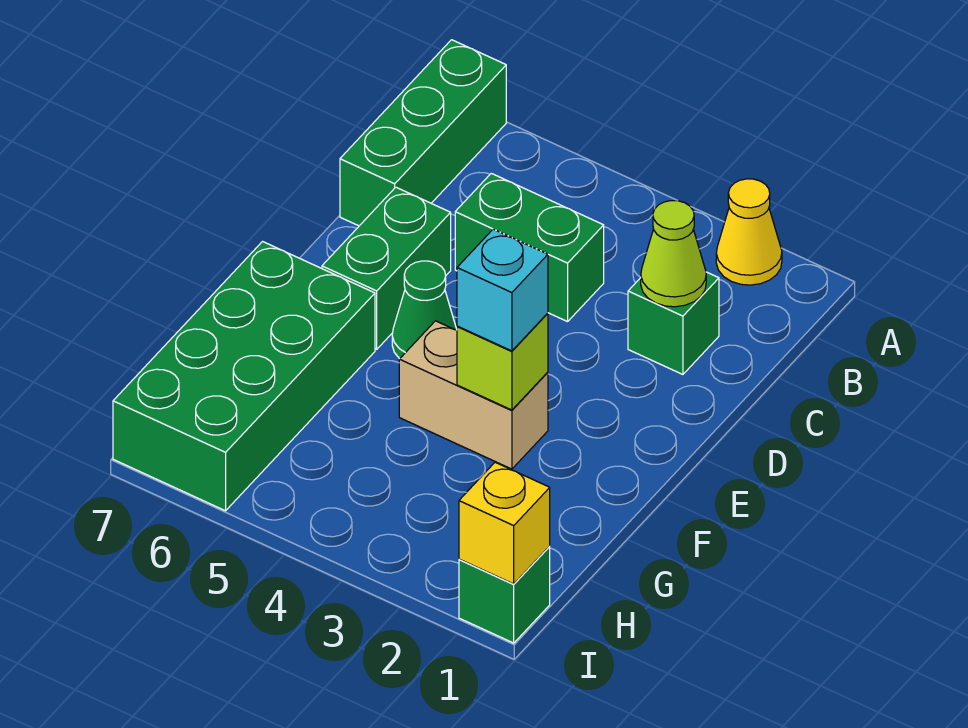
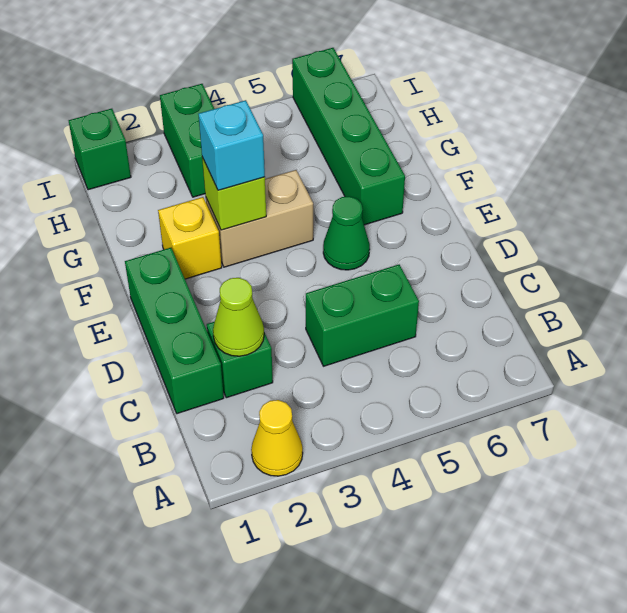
green brick A7:C7 level 1 -> green brick C1:E1 level 1
green brick D6:E6 level 1 -> green brick H3:I3 level 1
green brick F6:I7 level 1 -> green brick F6:I6 level 1
yellow brick I1 level 2 -> yellow brick F2 level 1

